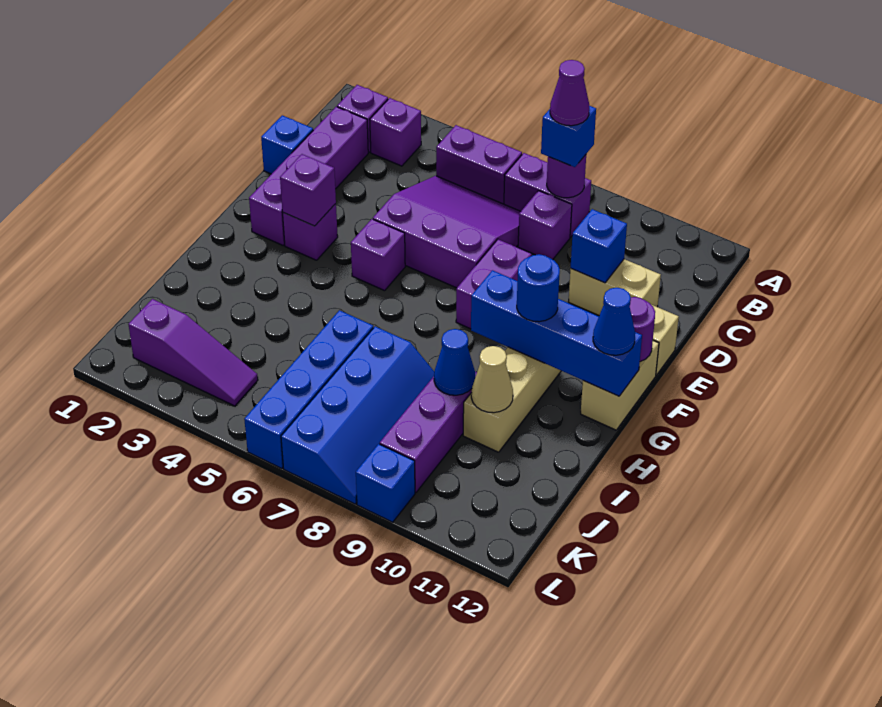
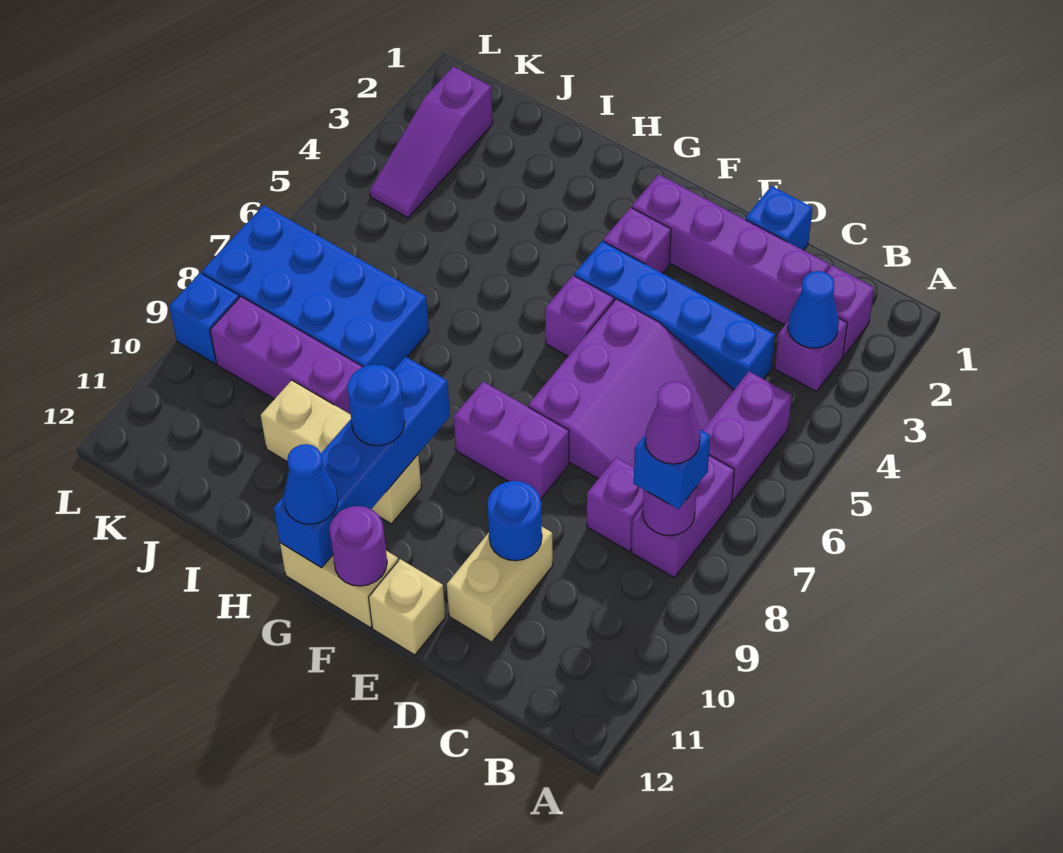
blue brick D10 level 2 -> blue round brick D10 level 2
purple brick F3 level 2 -> none
blue brick I6:L6 level 1 -> blue brick C4:F4 level 1
blue slope I7:L8 level 1 top 7 -> blue brick I7:L8 level 1
blue cone I9 level 2 -> blue cone B3 level 2
tan cone I10 level 2 -> none

